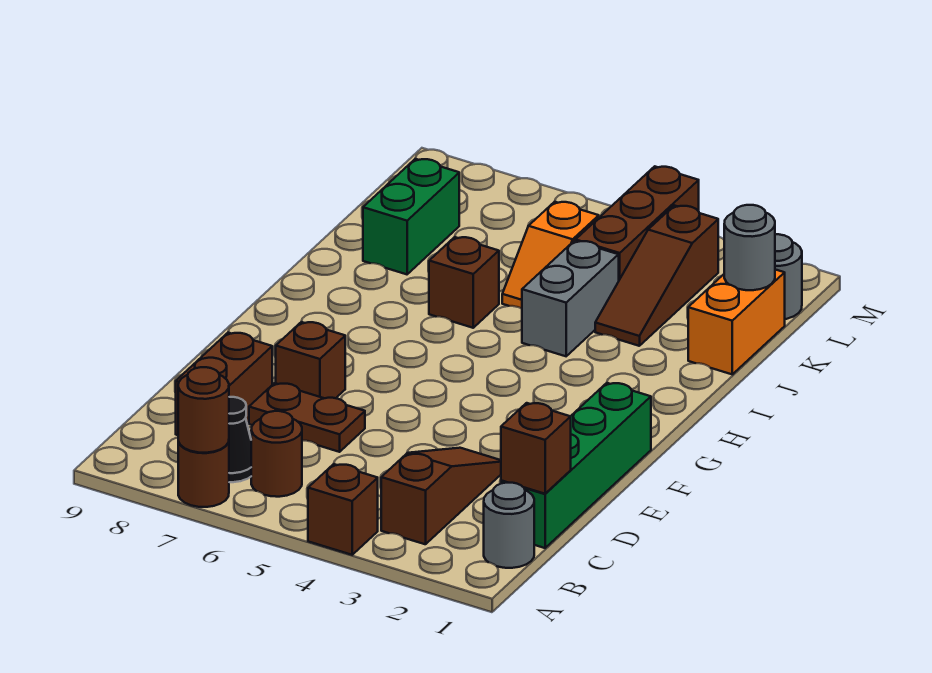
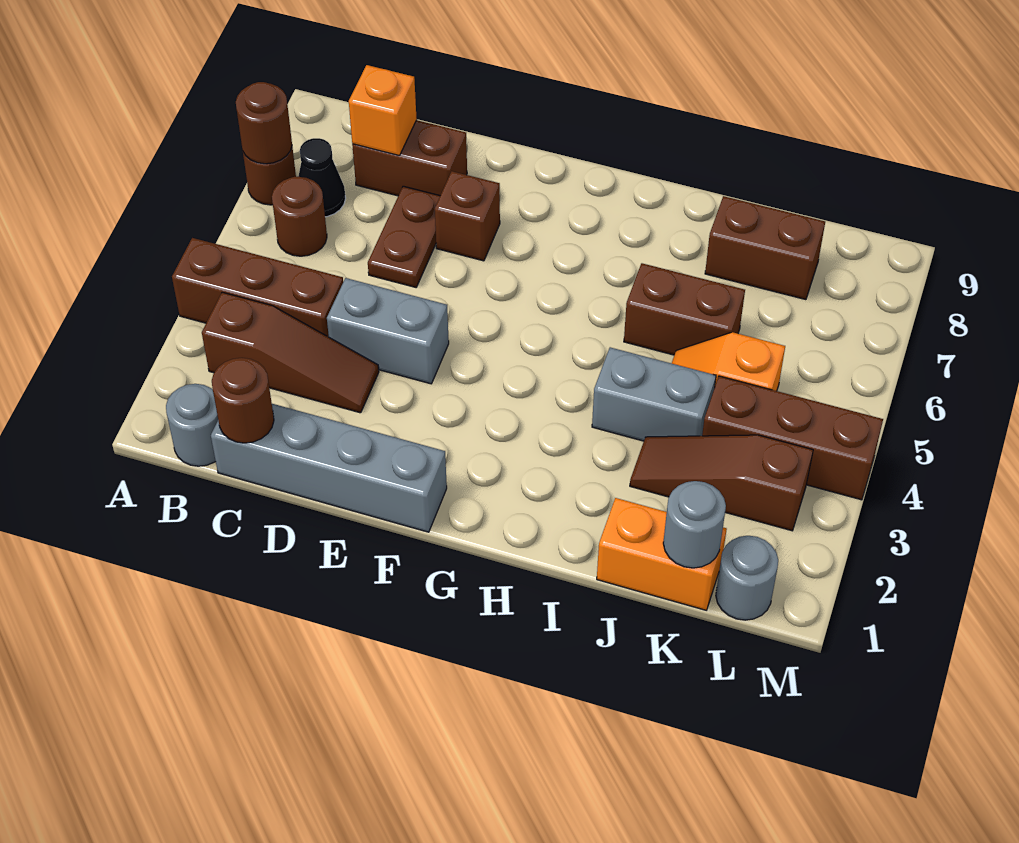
brown brick A4 level 1 -> brown brick A4:C4 level 1
green brick C1:F1 level 1 -> grey brick C1:F1 level 1
brown brick C1 level 2 -> brown round brick C1 level 2
none -> orange brick C8 level 2
none -> grey brick D4:E4 level 1
brown brick I6 level 1 -> brown brick I6:J6 level 1
green brick J8:K8 level 1 -> brown brick J8:K8 level 1

